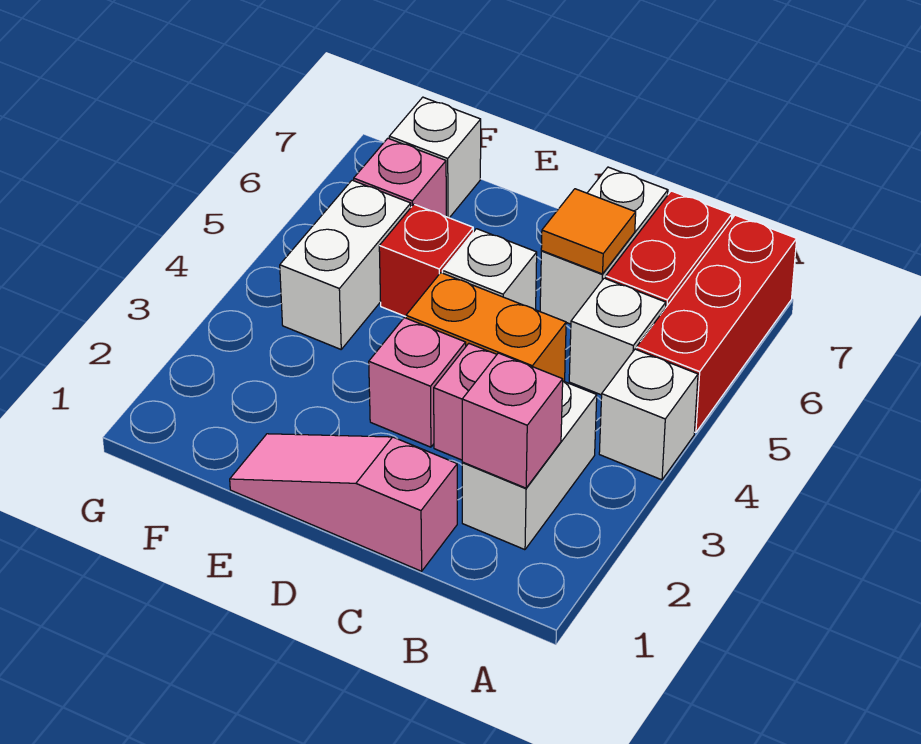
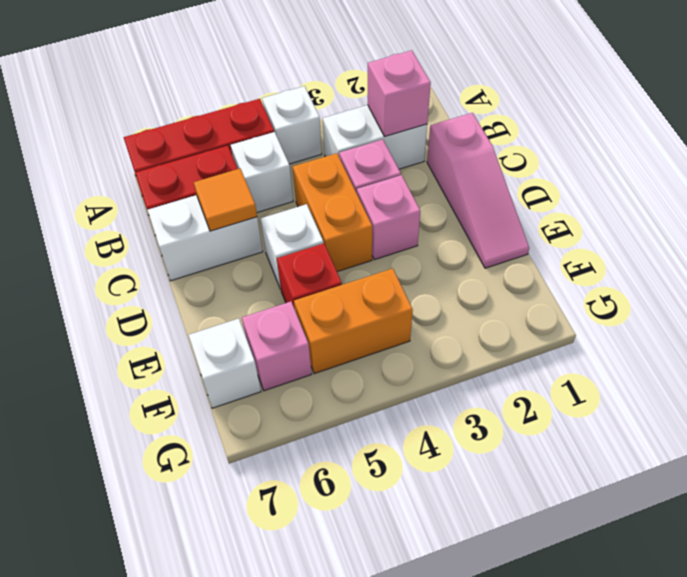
white brick F4:F5 level 1 -> orange brick F4:F5 level 1

